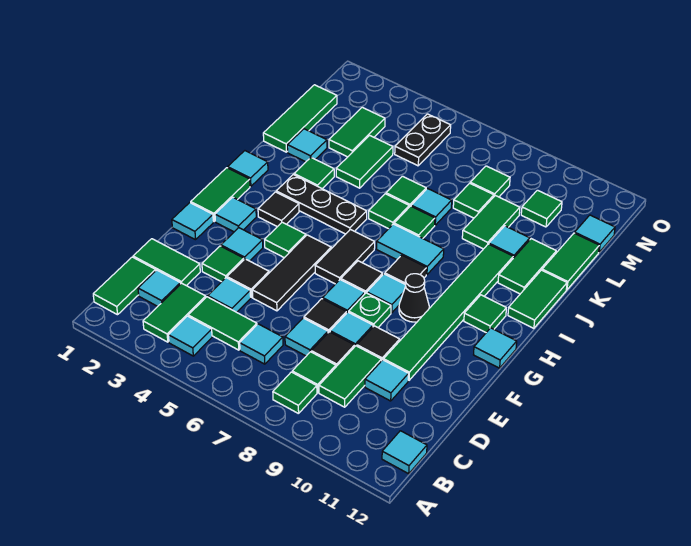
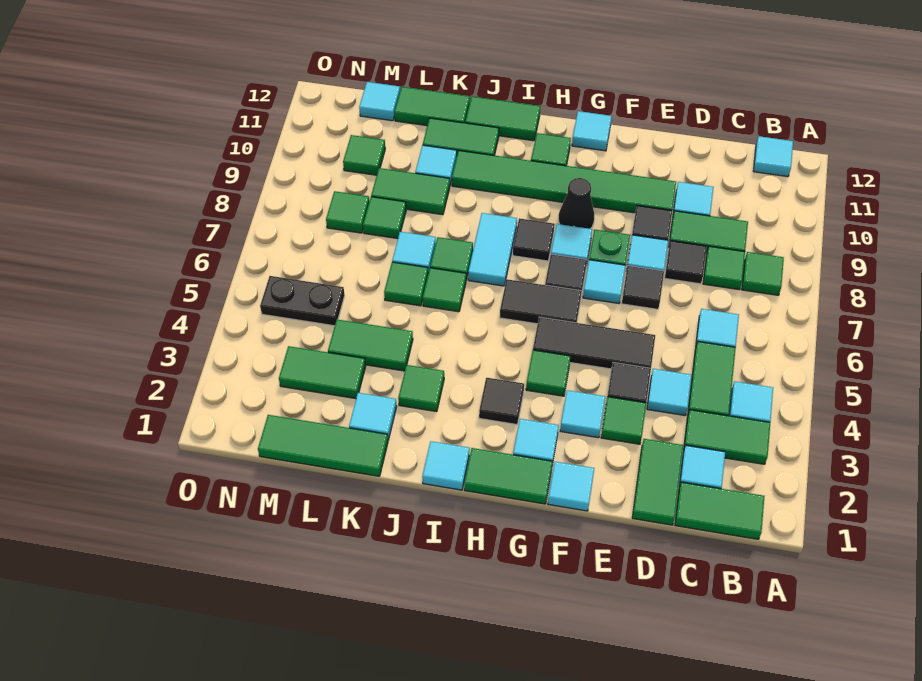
cyan tile D7 level 1 -> none
black plate I3:I5 level 1 -> none

